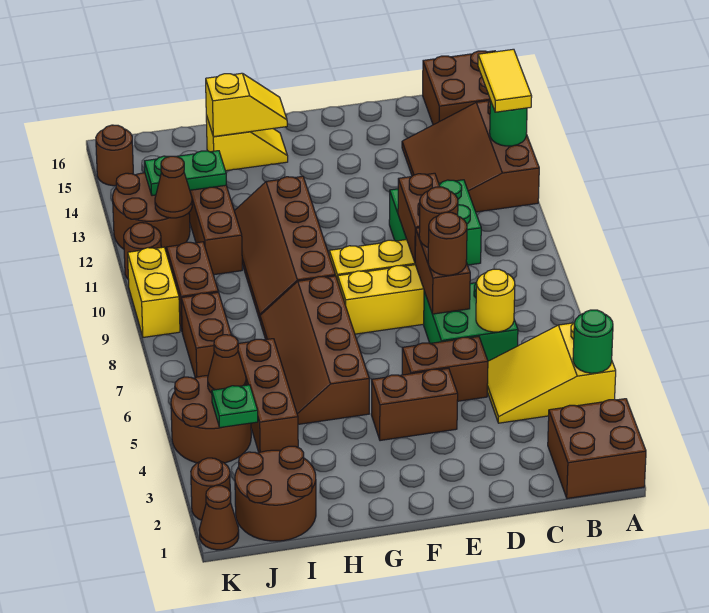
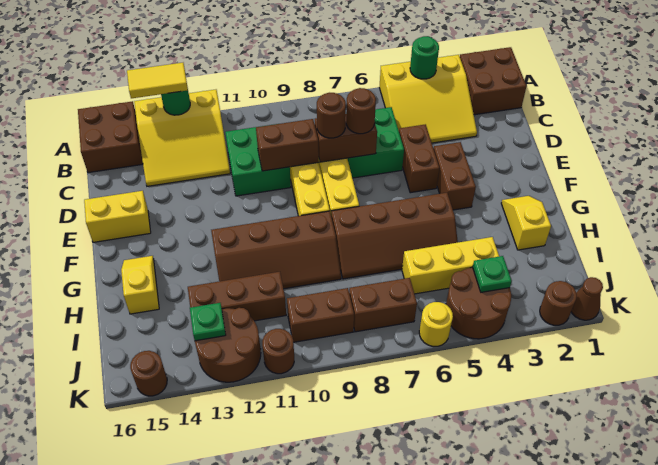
yellow slope A4:C5 level 1 top A -> yellow slope A3:C5 level 1 top A
brown slope A12:C14 level 1 top A -> yellow slope A12:C14 level 1 top A
yellow round brick C6 level 2 -> yellow round brick K6 level 1
yellow slope G15:H15 level 2 top H -> yellow slope G2:H2 level 1 top H
brown round brick I1:J2 level 1 -> none
brown brick I4:I6 level 1 -> yellow brick I4:I6 level 1
green plate I13:J13 level 2 -> green plate J13 level 2
brown cone J5 level 2 -> none
brown cone J12 level 2 -> none
yellow brick K9:K10 level 1 -> yellow brick E15:E16 level 1

